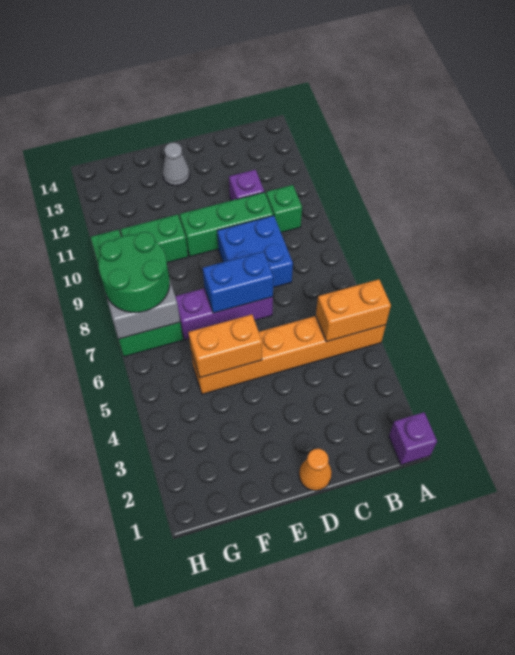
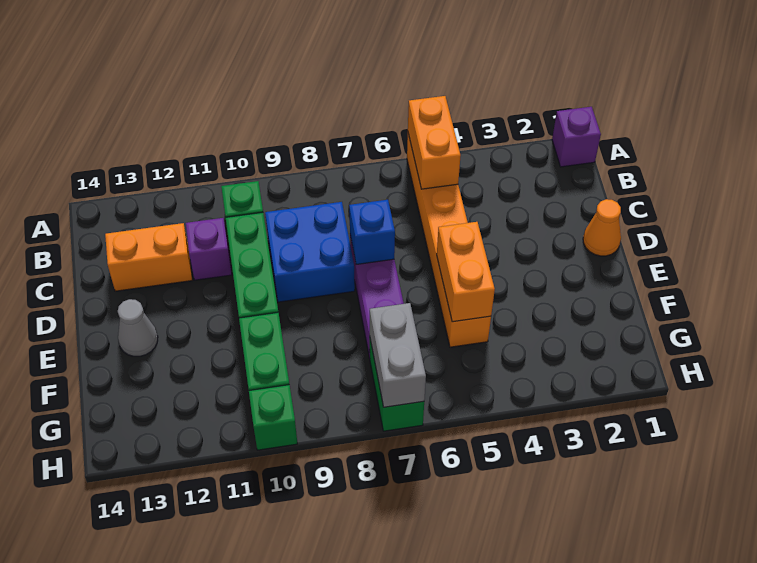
none -> orange brick C12:C13 level 1
blue brick D7:E7 level 2 -> blue brick D7 level 2
green round brick G7:H8 level 3 -> none

